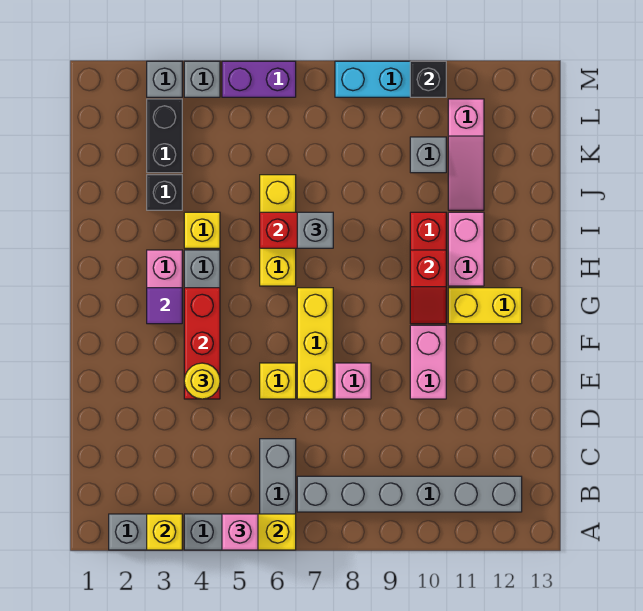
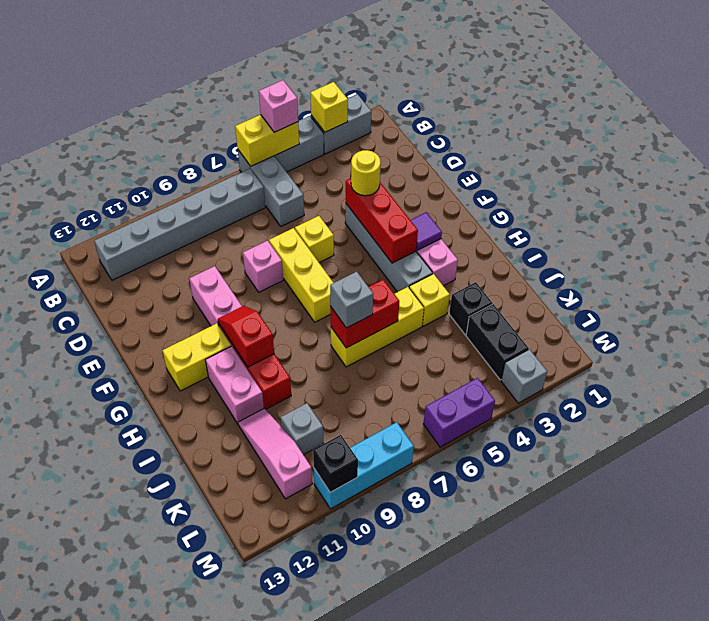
yellow brick H6:J6 level 1 -> yellow brick I5:I7 level 1
grey brick M4 level 1 -> none

